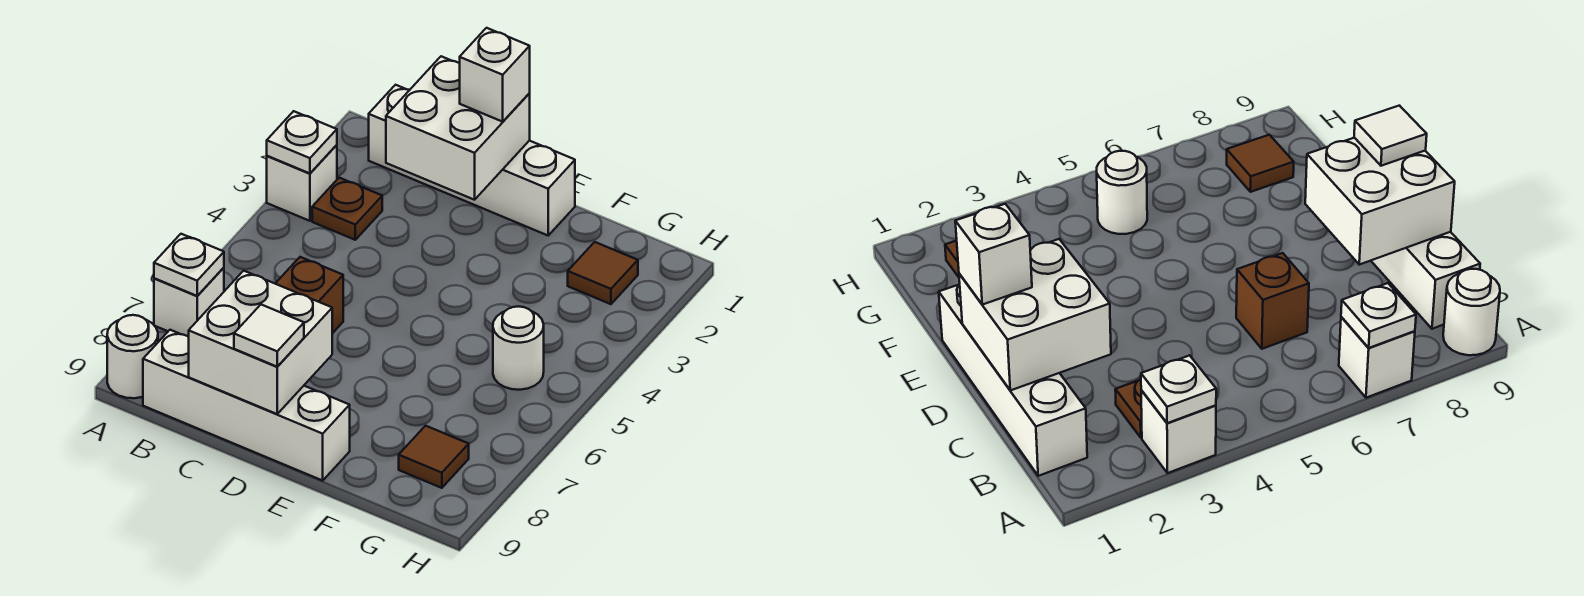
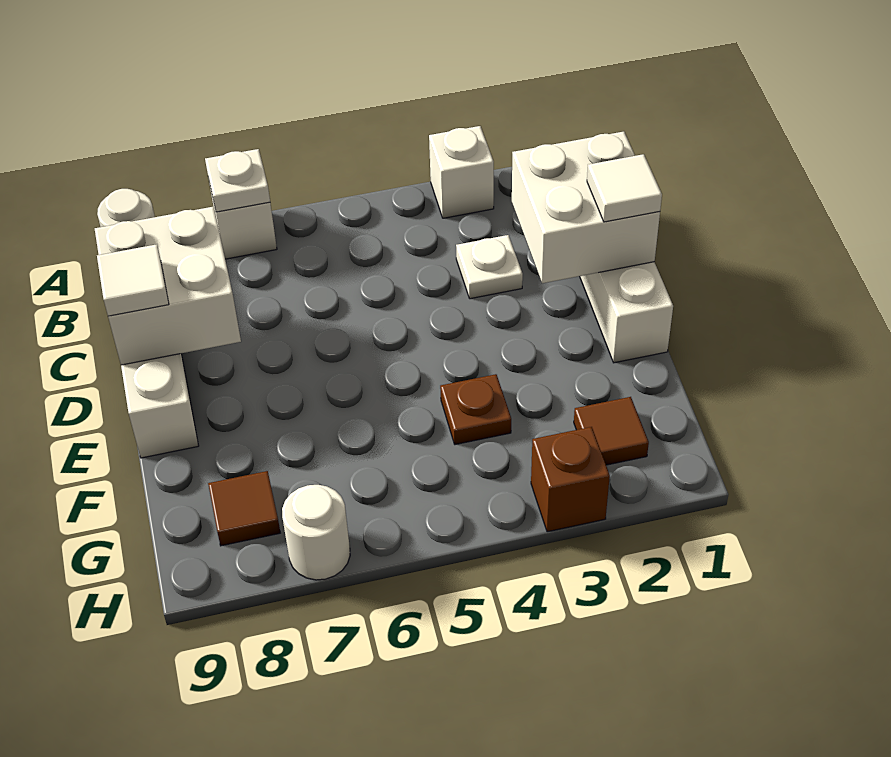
white plate A3 level 2 -> white plate C3 level 1
brown plate B3 level 1 -> brown plate F4 level 1
brown brick C6 level 1 -> brown brick H3 level 1
white brick D1 level 3 -> white tile D1 level 3
white round brick G5 level 1 -> white round brick H7 level 1

